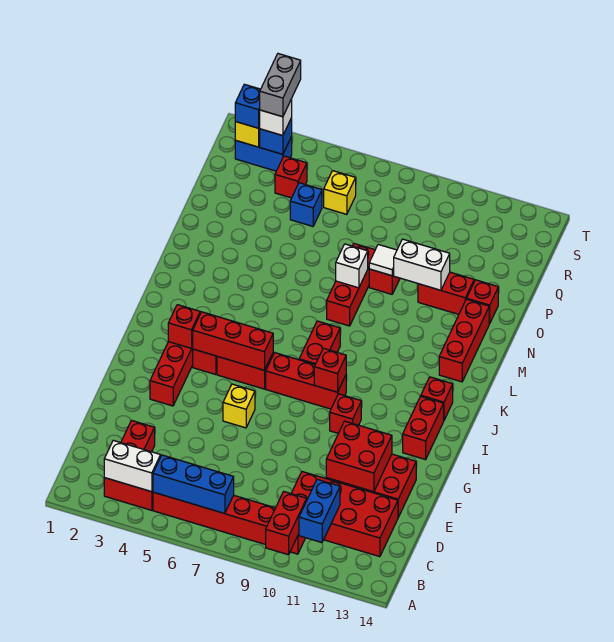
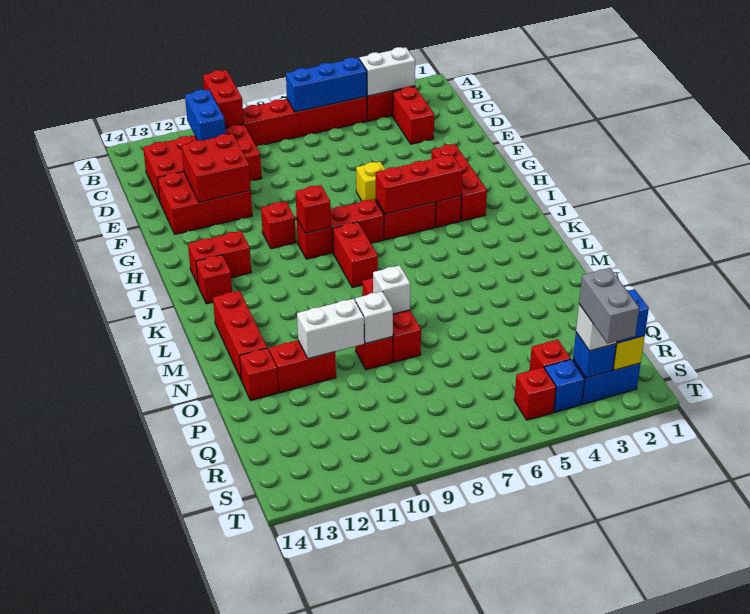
red brick H13:I13 level 1 -> red brick I12:I13 level 1
red brick I3 level 2 -> red brick S5 level 1
white tile O9 level 2 -> white brick O9 level 2
blue brick Q5 level 1 -> blue brick S4 level 1
yellow brick R6 level 1 -> none

